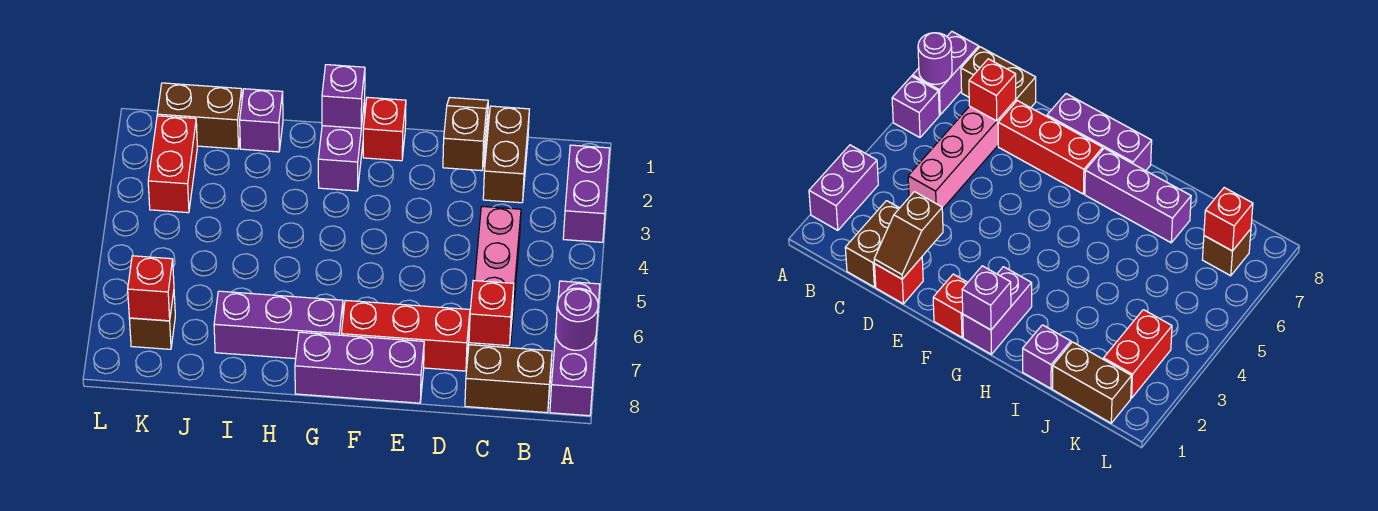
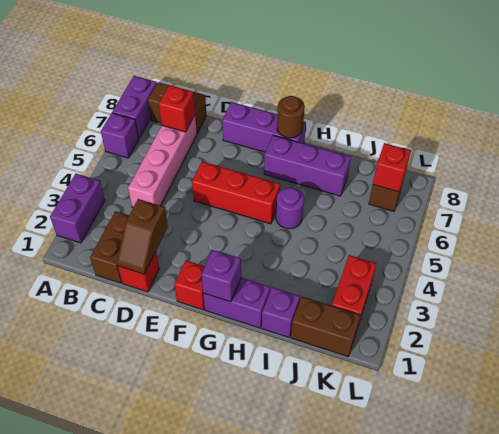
purple round brick A7 level 2 -> purple round brick H5 level 1
red brick D7:F7 level 1 -> red brick E5:G5 level 1
purple brick G1:G2 level 1 -> purple brick G1:H1 level 1
none -> brown round brick G8 level 2

